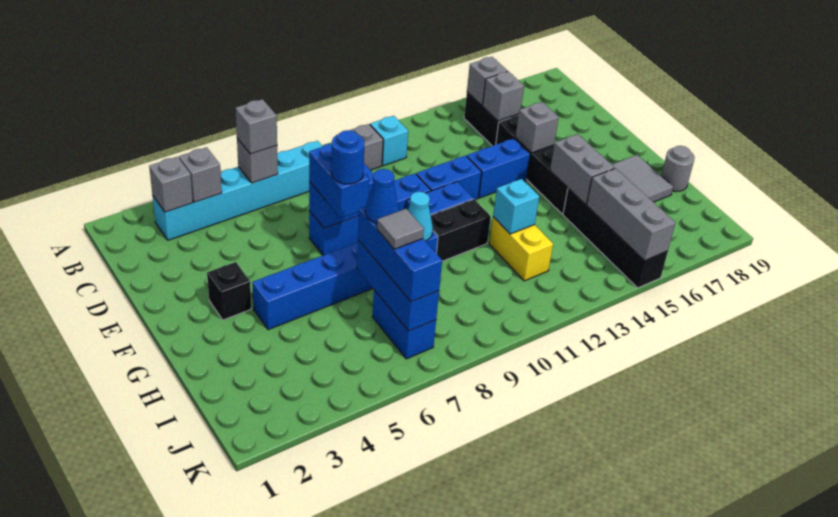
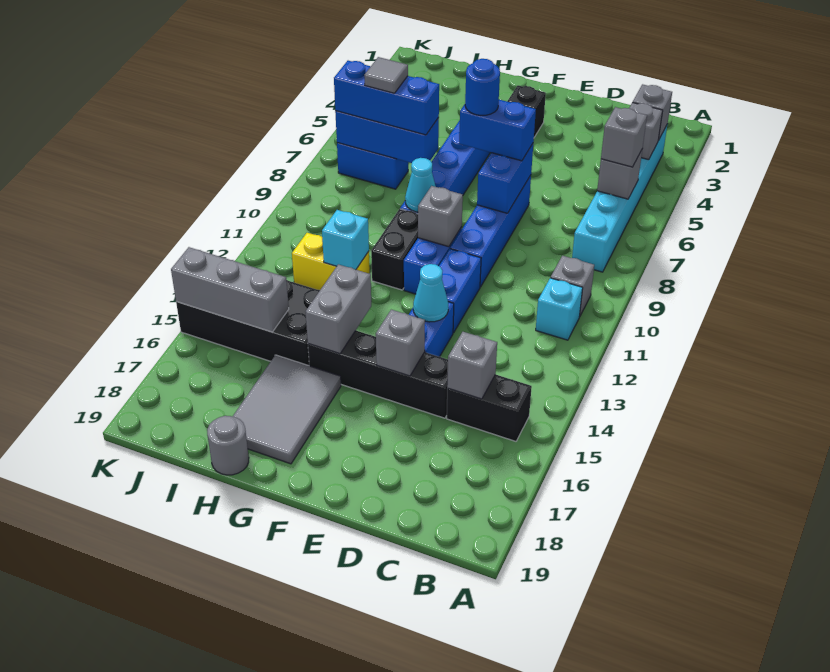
grey brick B15 level 2 -> grey brick F10 level 2
none -> cyan cone E13 level 2
grey brick G15:H15 level 2 -> grey brick G14:G15 level 2
blue cone H7 level 4 -> none
black brick H15:K15 level 1 -> black brick H14:K15 level 1

